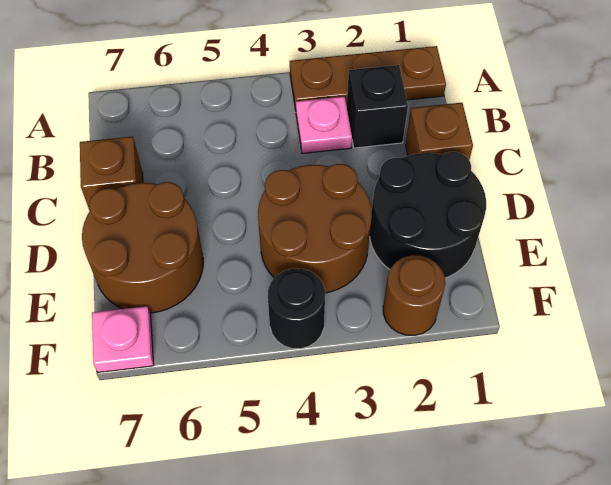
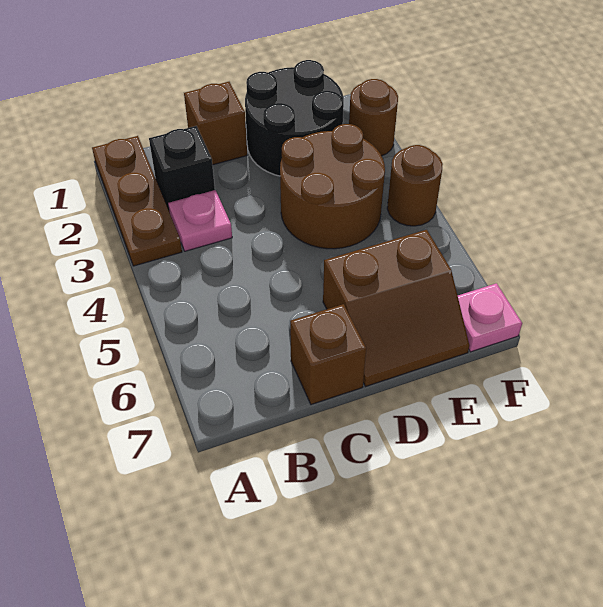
brown round brick D6:E7 level 1 -> brown slope D6:E7 level 1 top 6
black round brick F4 level 1 -> brown round brick F4 level 1

